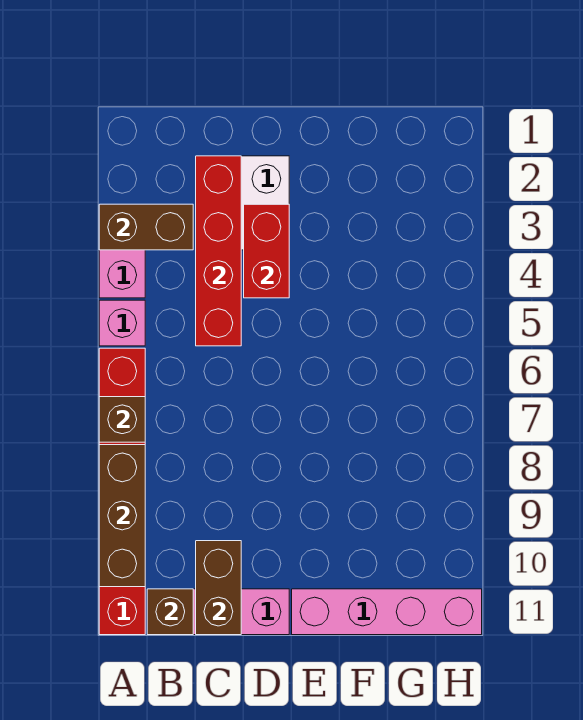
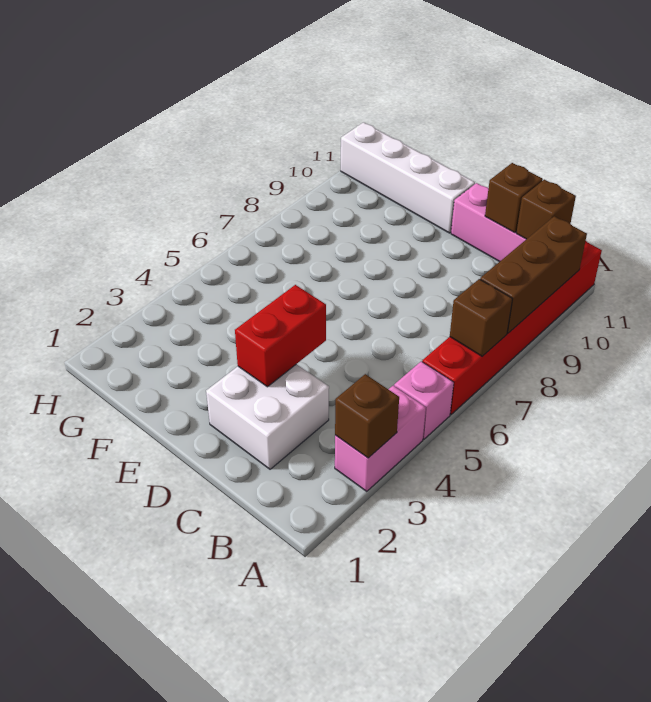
brown brick A3:B3 level 2 -> brown brick A3 level 2
red brick C2:C5 level 2 -> none
brown brick C10:C11 level 2 -> brown brick C11 level 2
pink brick E11:H11 level 1 -> white brick E11:H11 level 1

